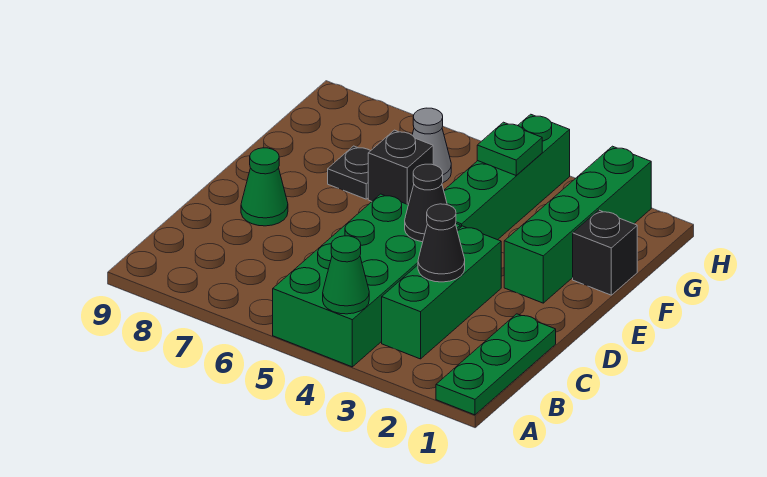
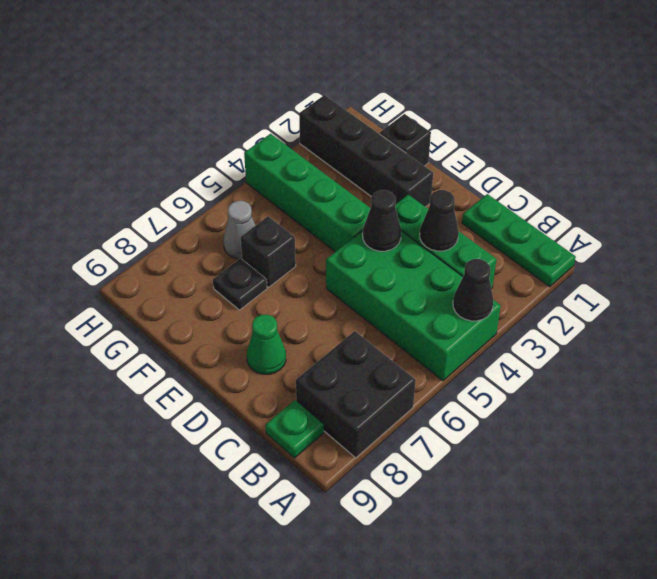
green cone A4 level 2 -> black cone A4 level 2
none -> black brick A7:B8 level 1
green brick E2:H2 level 1 -> black brick E2:H2 level 1
green plate G4 level 2 -> green plate B9 level 1

